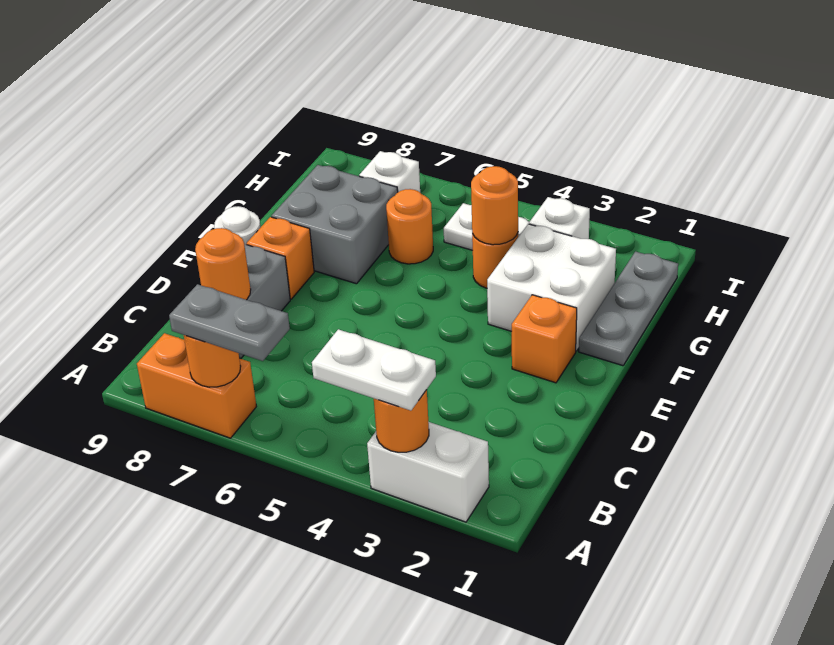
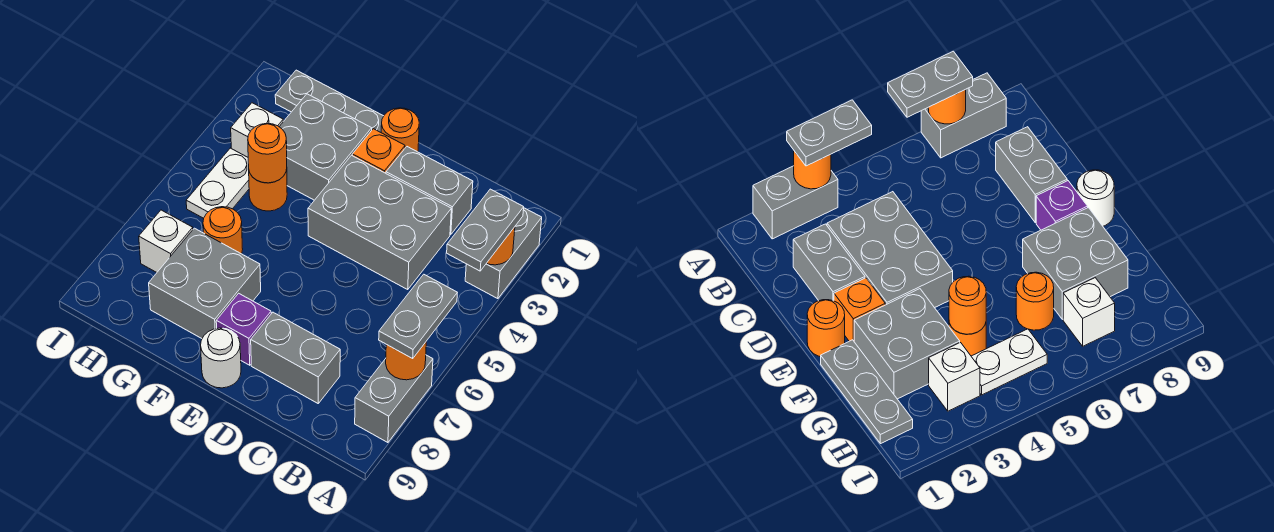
white brick A2:A3 level 1 -> grey brick A2:A3 level 1
white plate A3:A4 level 3 -> grey plate A3:A4 level 3
orange brick A7:A8 level 1 -> grey brick A7:A8 level 1
none -> grey brick C2:D2 level 1
none -> grey brick C3:E4 level 1
orange round brick C8 level 2 -> orange round brick E1 level 1
orange brick E8 level 1 -> purple brick E8 level 1
white brick F2:G3 level 1 -> grey brick F2:G3 level 1

